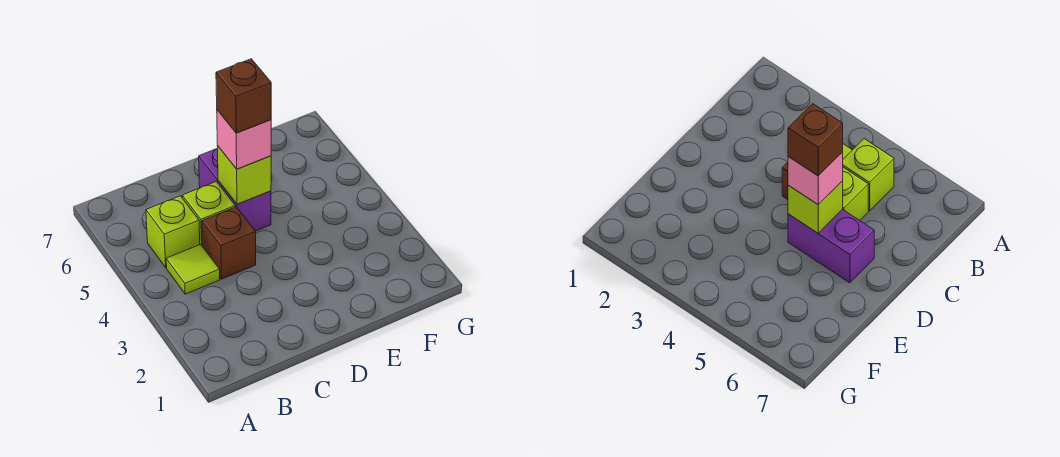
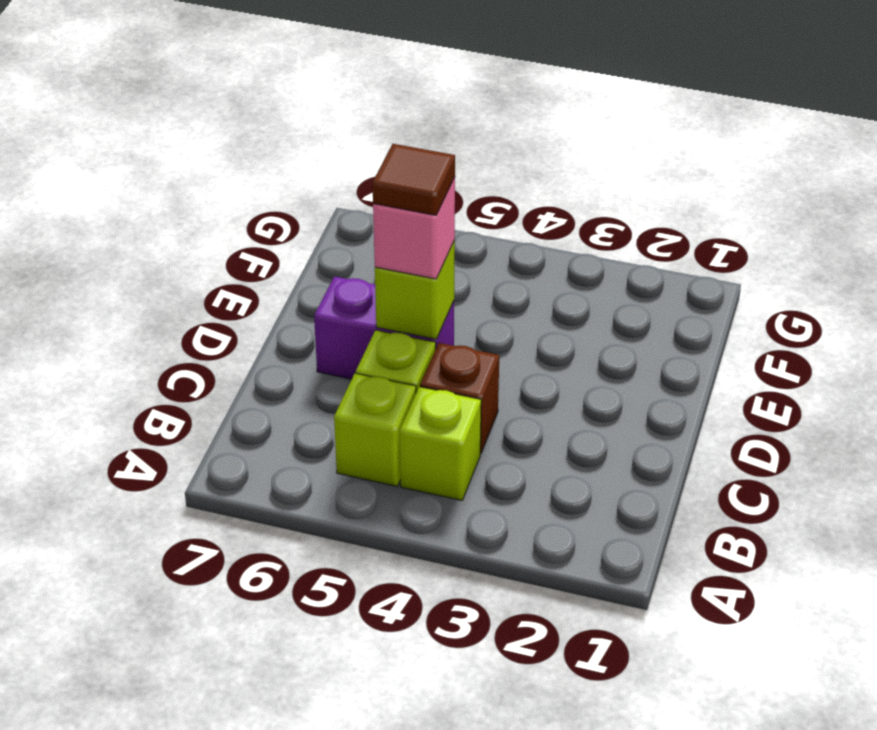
lime tile B4 level 1 -> lime brick B4 level 1
brown brick D5 level 4 -> brown tile D5 level 4

